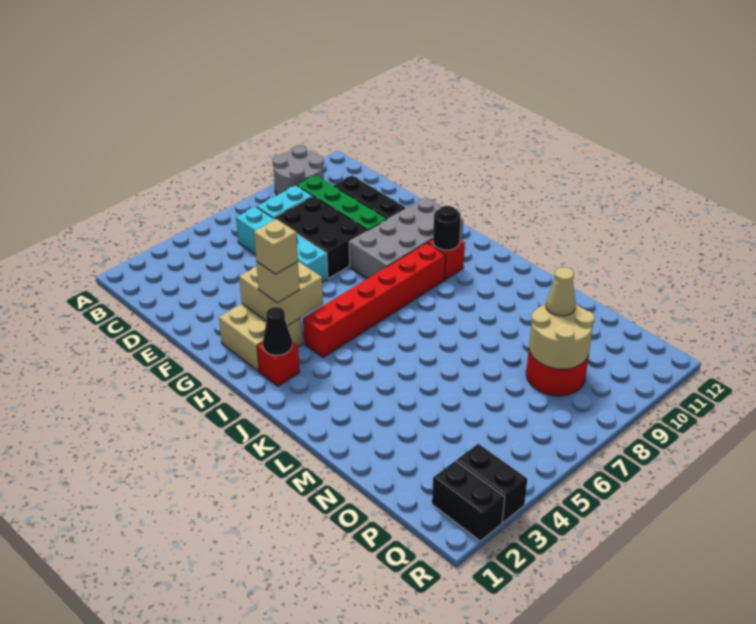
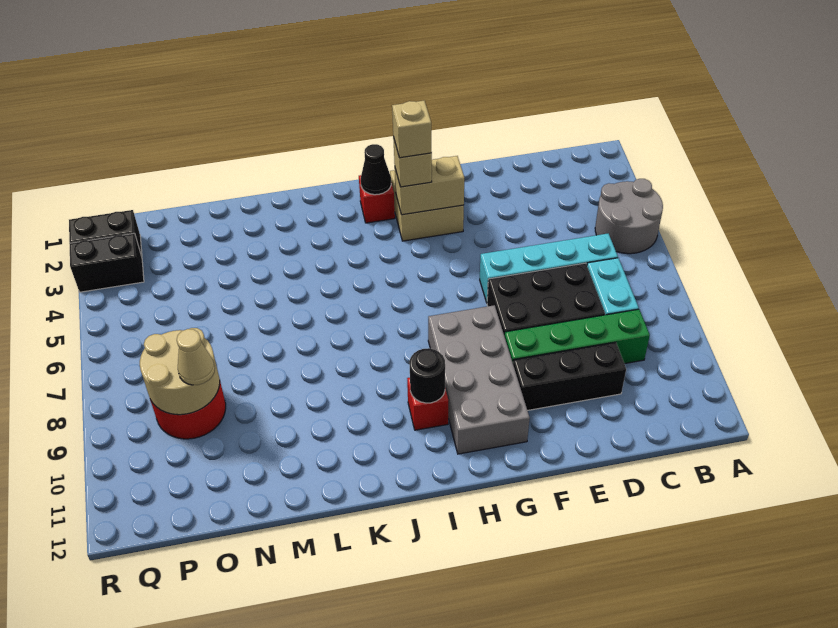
grey round brick A9:B10 level 1 -> grey round brick A4:B5 level 1
tan brick G3:H4 level 2 -> tan brick G3:H3 level 2
red brick I4:I9 level 1 -> none

